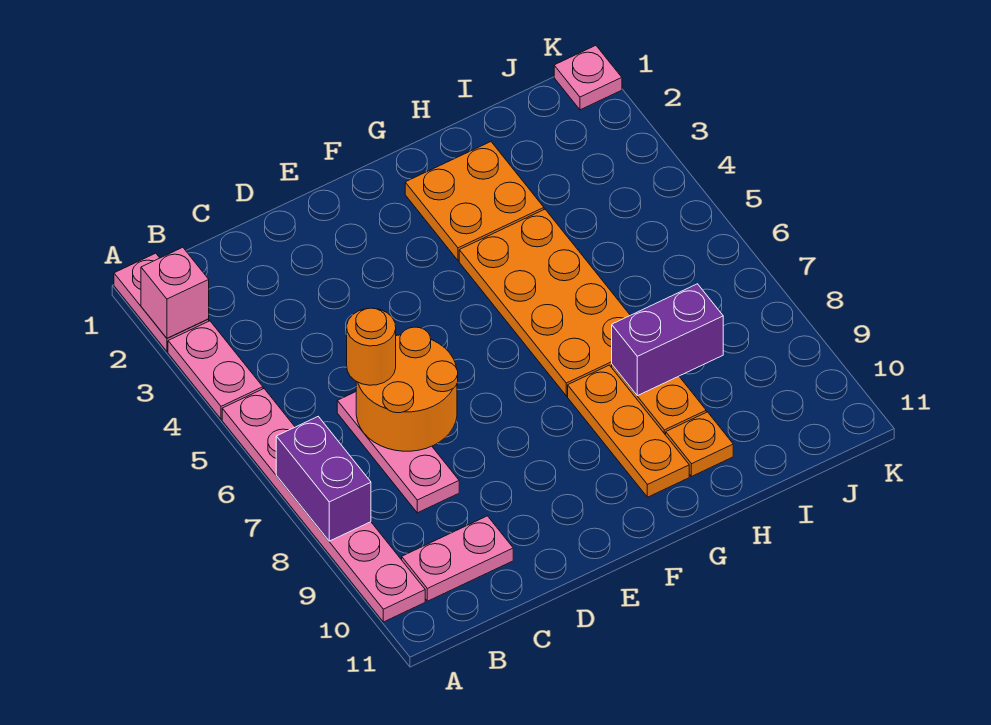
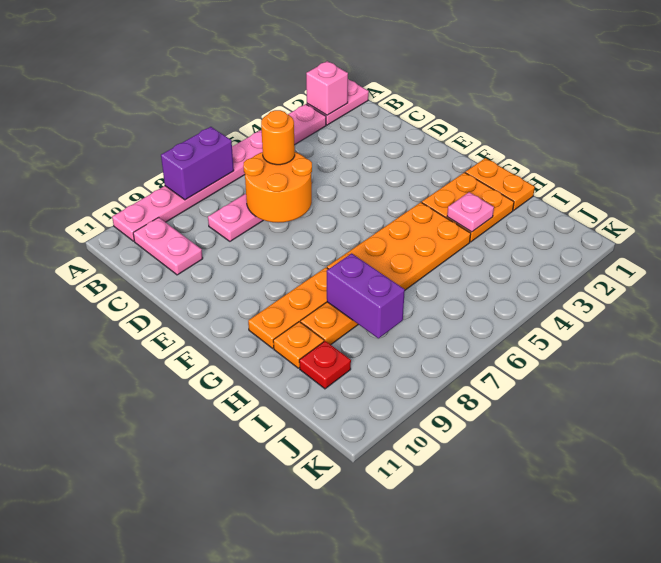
none -> orange plate G1:H1 level 1
none -> red plate I10 level 1
pink plate K1 level 1 -> pink plate H3 level 2

